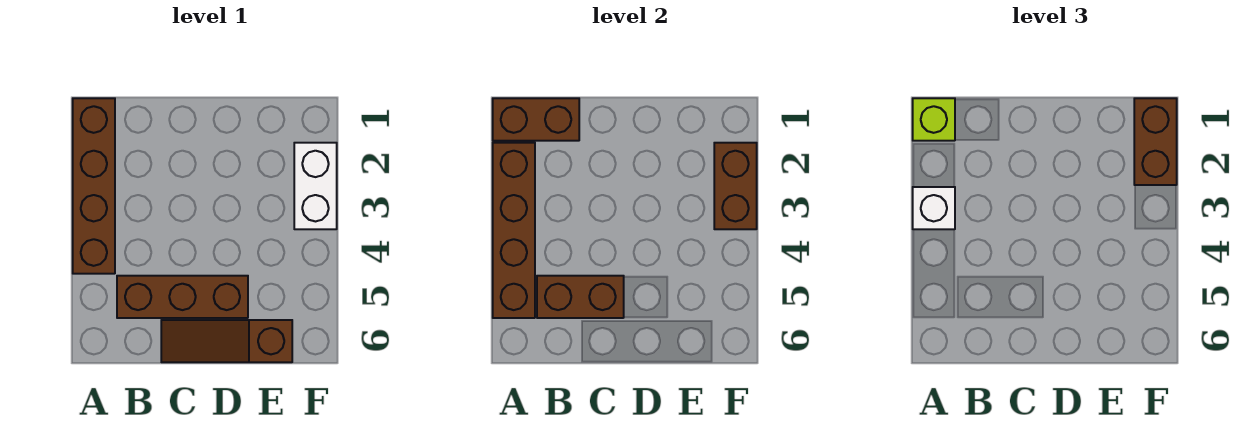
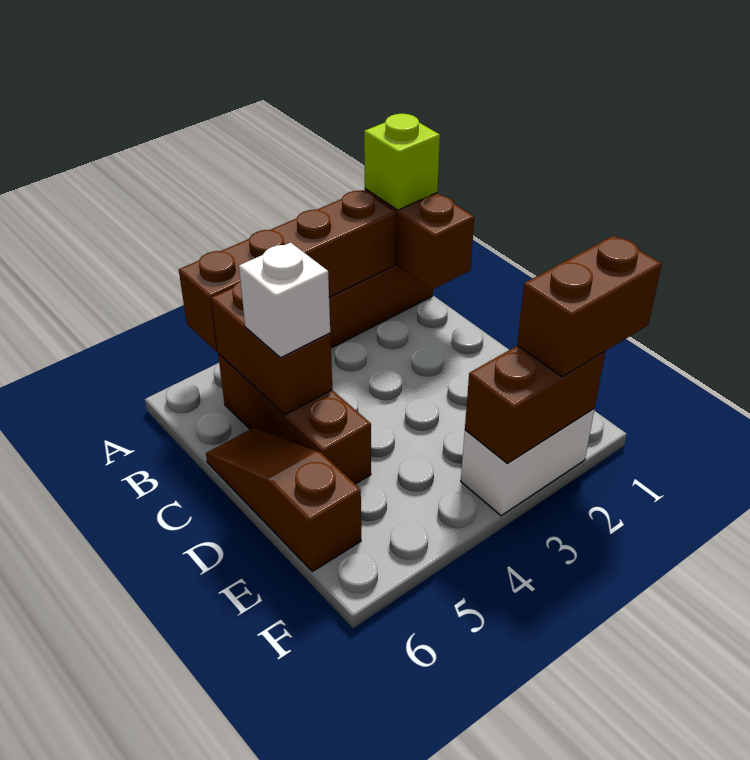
white brick A3 level 3 -> white brick C5 level 3

